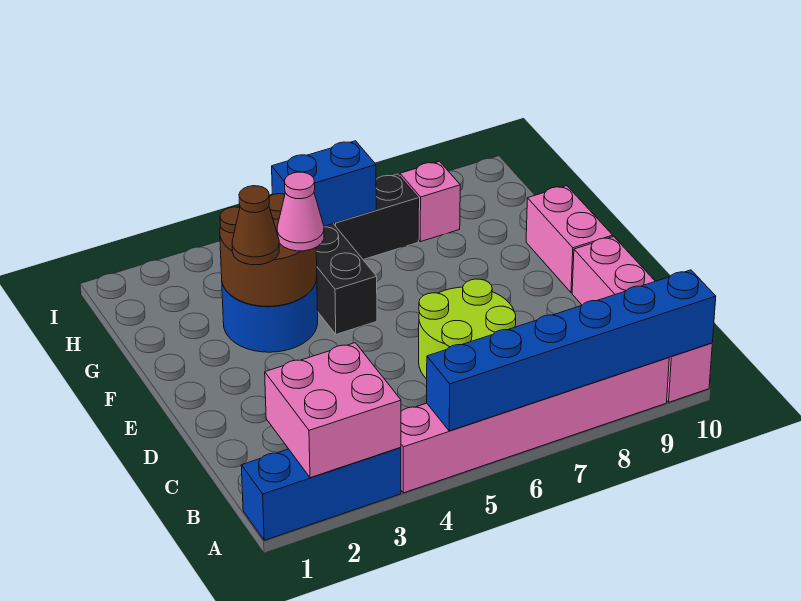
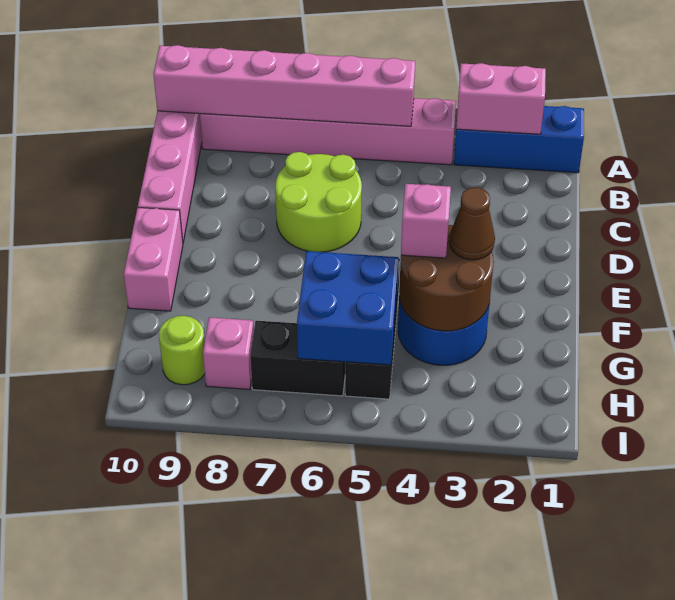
pink brick A2:B3 level 2 -> pink brick A2:A3 level 2
blue brick A5:A10 level 2 -> pink brick A5:A10 level 2
pink cone F4 level 3 -> pink brick F4 level 3
blue brick H5:H6 level 2 -> blue brick G5:H6 level 2
none -> lime round brick H9 level 1

